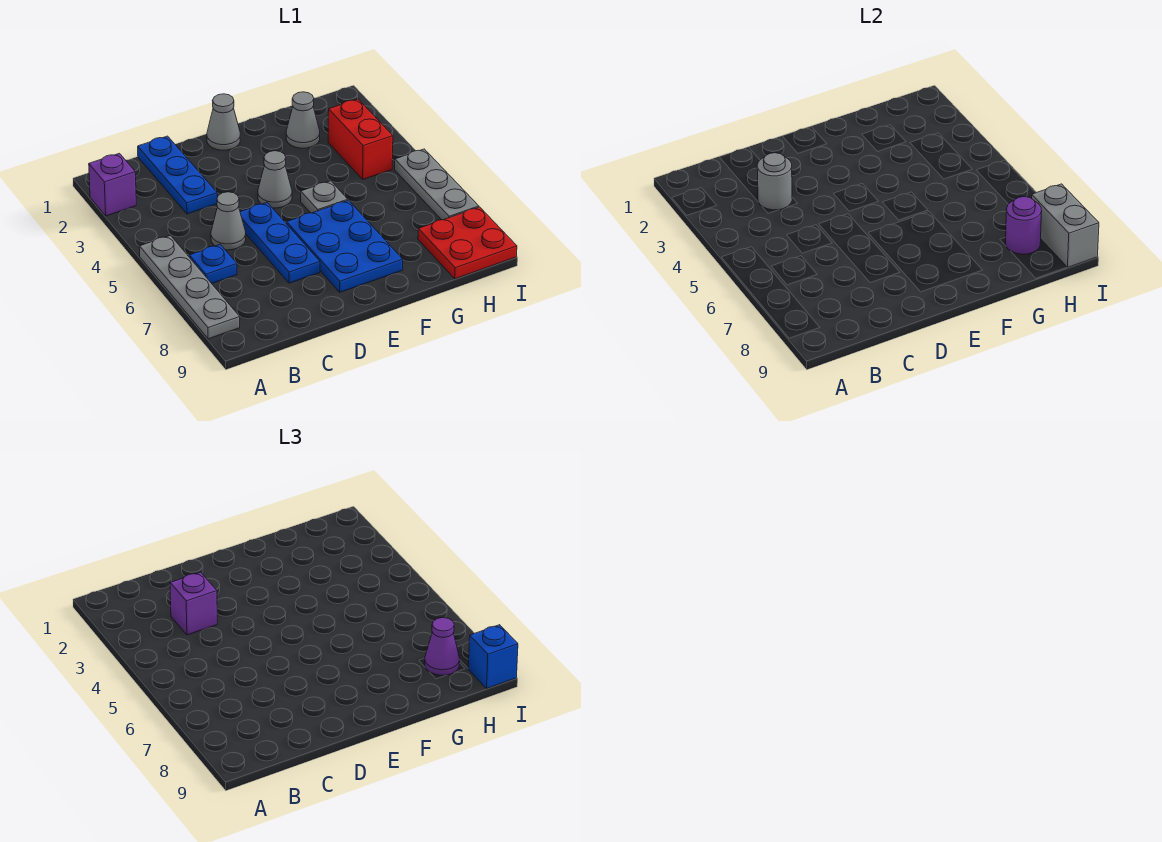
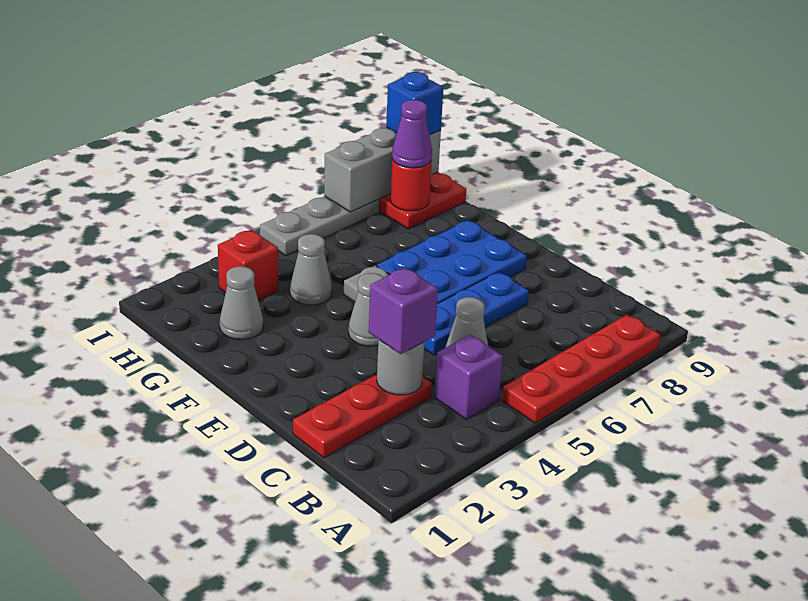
purple brick A2 level 1 -> purple brick B4 level 1
grey plate A5:A8 level 1 -> red plate A5:A8 level 1
blue plate B6 level 1 -> none
blue plate C1:C3 level 1 -> red plate C1:C3 level 1
grey cone E1 level 1 -> grey cone G4 level 1
red brick H3:H4 level 1 -> red brick H3 level 1
purple round brick H8 level 2 -> red round brick H8 level 2
grey brick I8:I9 level 2 -> grey brick I7:I9 level 2

